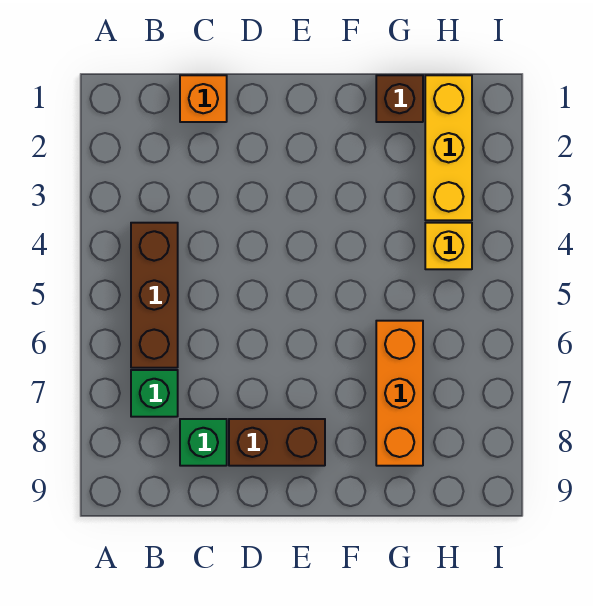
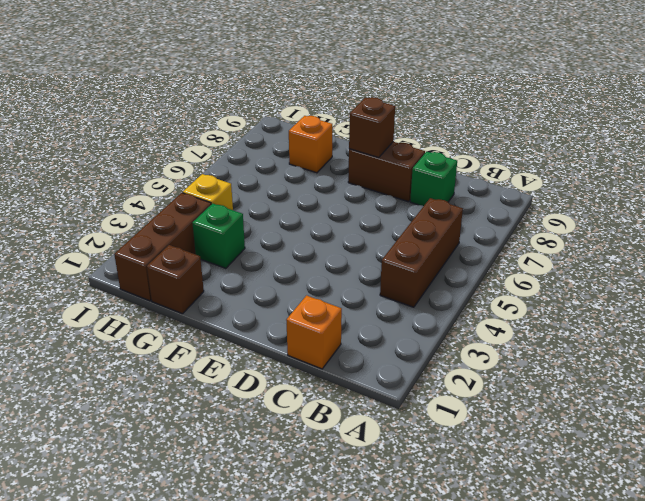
green brick B7 level 1 -> green brick G3 level 1
none -> brown brick E8 level 2
orange brick G6:G8 level 1 -> orange brick G8 level 1
yellow brick H1:H3 level 1 -> brown brick H1:H3 level 1

